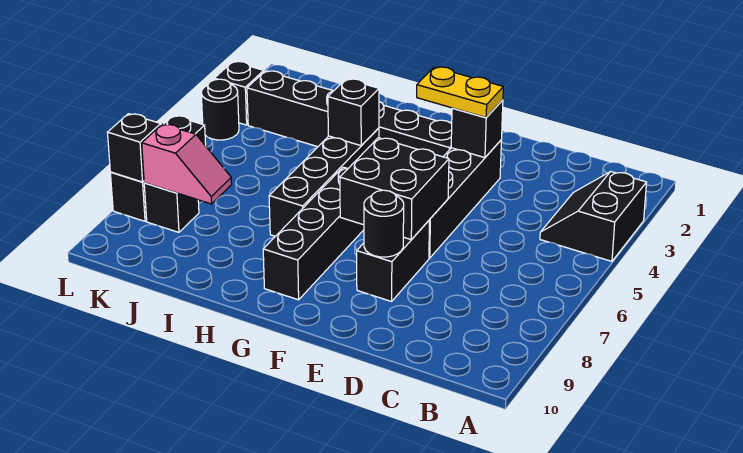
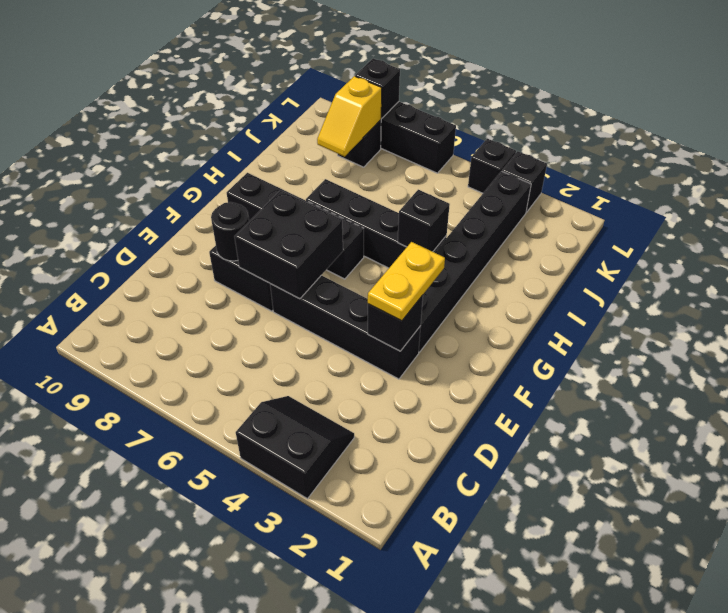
pink slope J8:K8 level 2 top K -> yellow slope J8:K8 level 2 top K
black round brick L4 level 1 -> black brick L4 level 1

